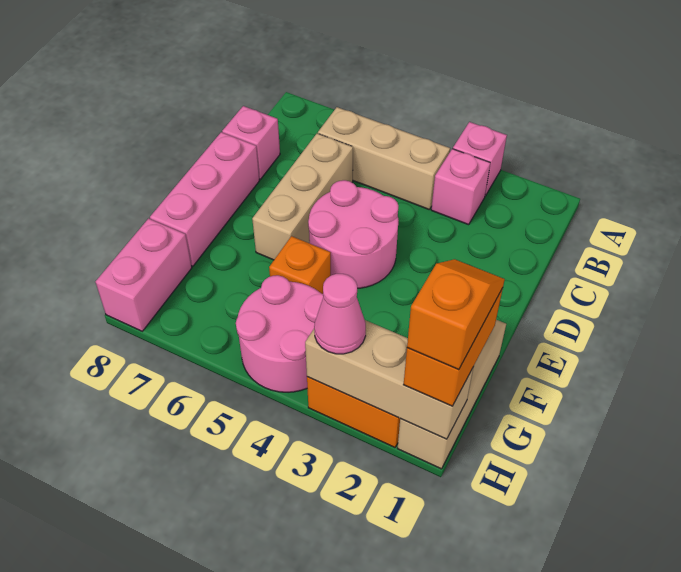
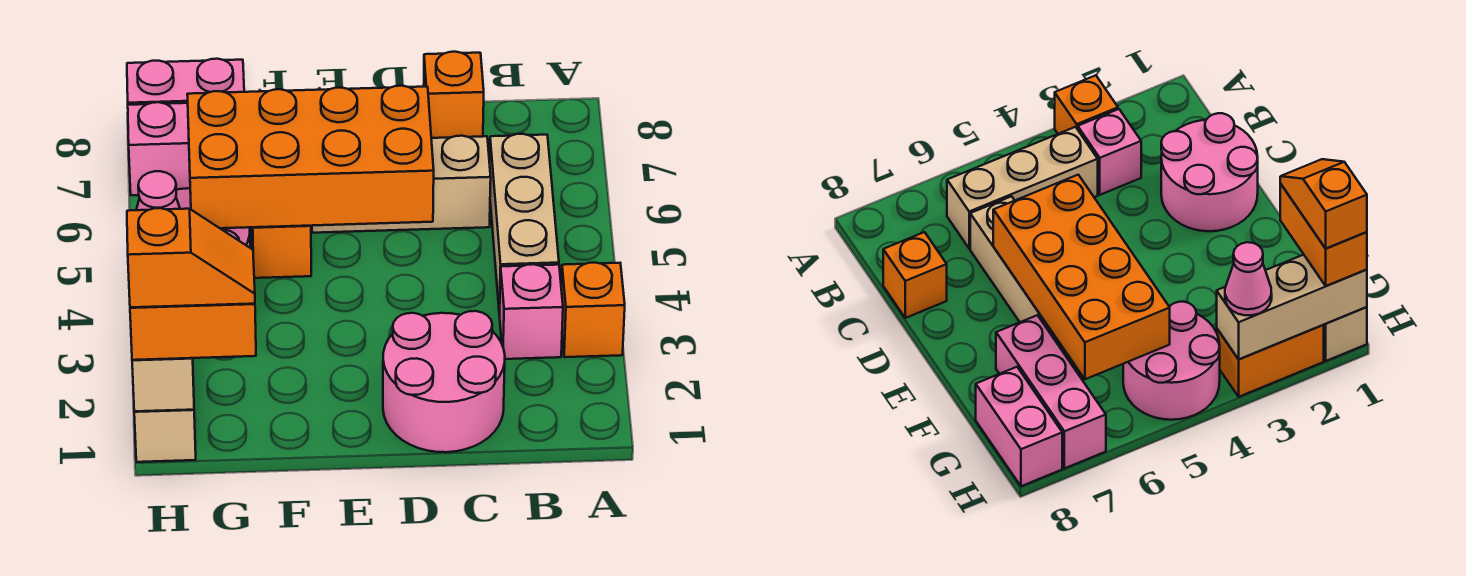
pink brick A3 level 1 -> orange brick A3 level 1
pink brick C8 level 1 -> orange brick C8 level 1
pink round brick D4:E5 level 1 -> pink round brick C1:D2 level 1
none -> orange brick D5:G6 level 2
pink brick D8:F8 level 1 -> pink brick F7:H7 level 1
tan brick F1:H1 level 1 -> tan brick H1 level 1

